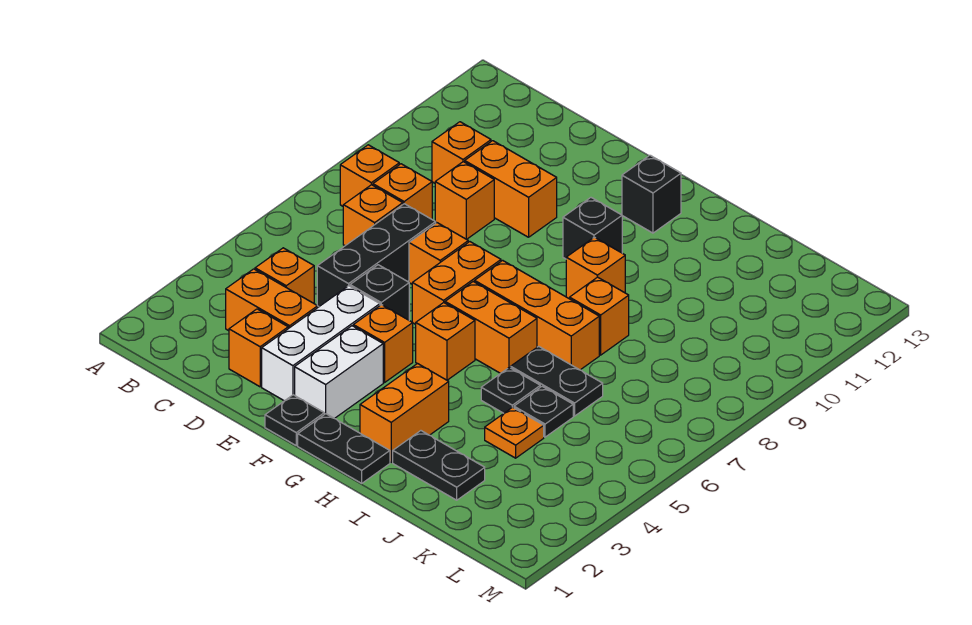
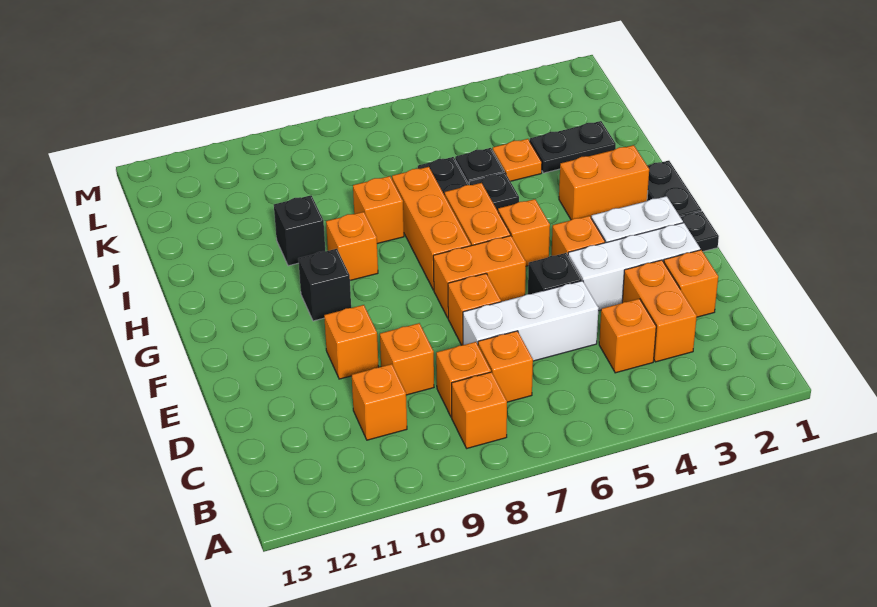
black brick D5:D7 level 1 -> white brick D5:D7 level 1
orange brick D10:E10 level 1 -> orange brick E10 level 1
black brick G12 level 1 -> black brick I10 level 1
black plate I2:J2 level 1 -> black plate J2:J3 level 1

